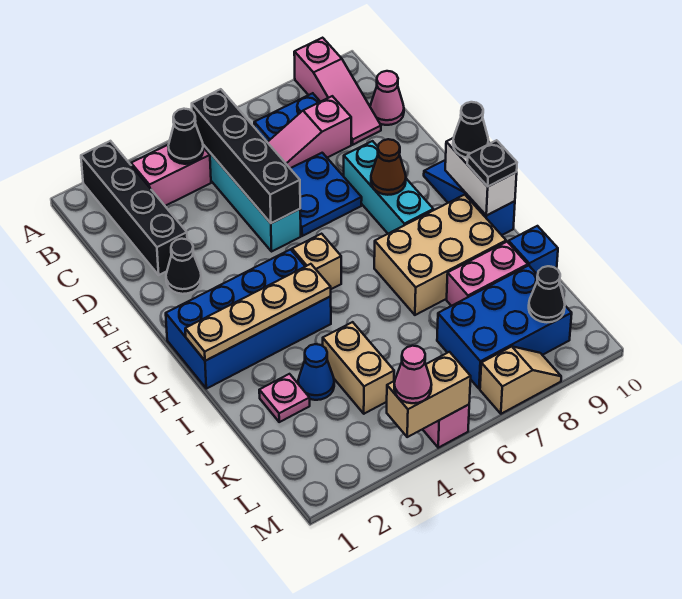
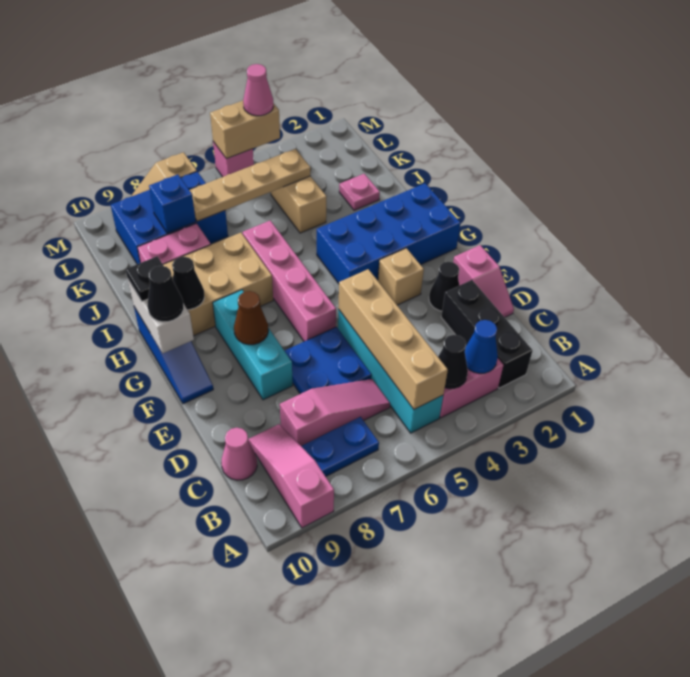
black brick A2:D2 level 1 -> black brick B2:D2 level 1
black brick B5:E5 level 2 -> tan brick B5:E5 level 2
none -> pink slope D1:E1 level 1 top E
none -> pink brick F6:I6 level 1
tan brick G5 level 1 -> tan brick F3 level 1
tan plate H1:H4 level 2 -> tan plate K4:K7 level 2
blue cone J3 level 1 -> blue cone B3 level 2
blue brick J10 level 1 -> blue brick K8 level 2
black cone L9 level 2 -> black cone H9 level 2

